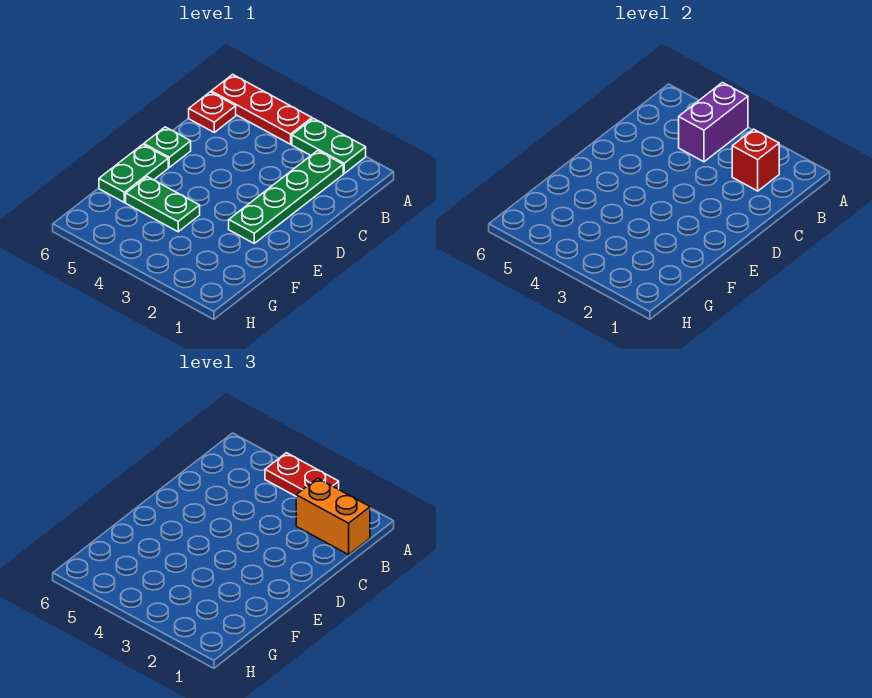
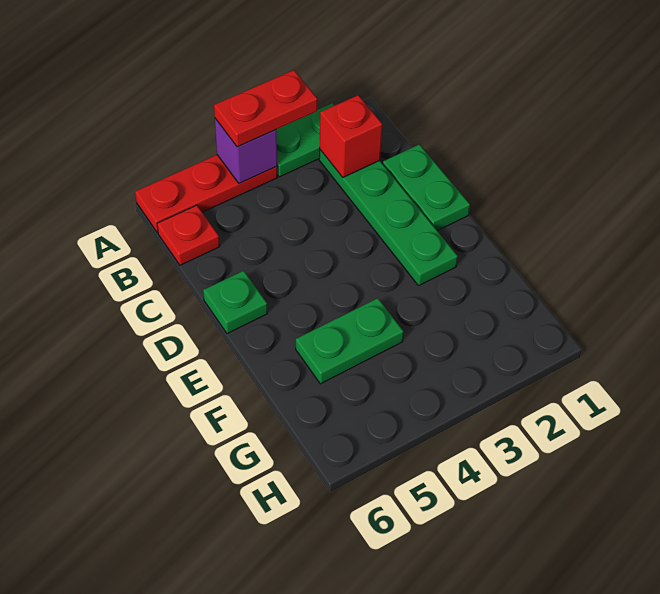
purple brick A4:B4 level 2 -> purple brick A4 level 2
orange brick B1:B2 level 3 -> none
green plate E6:F6 level 1 -> green plate C1:D1 level 1

